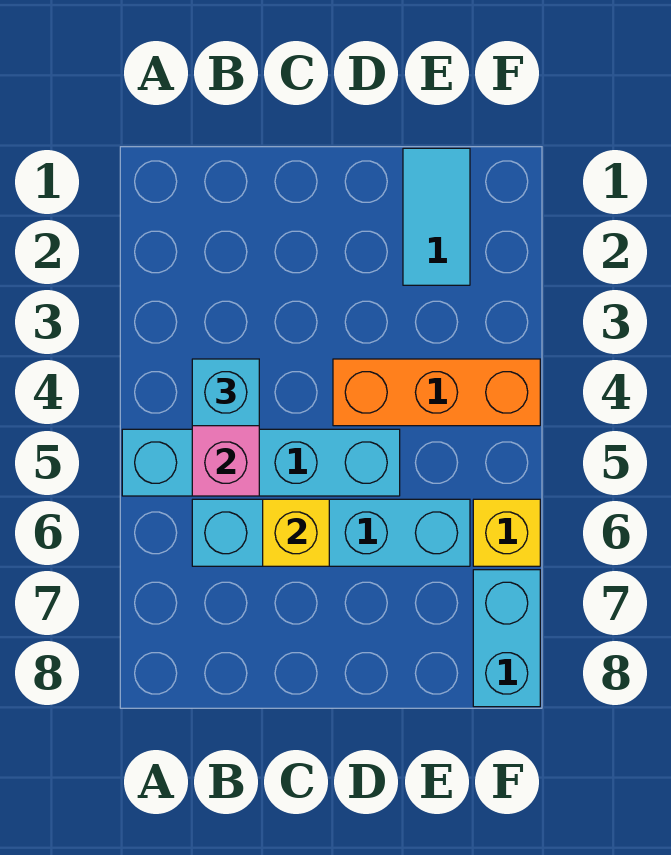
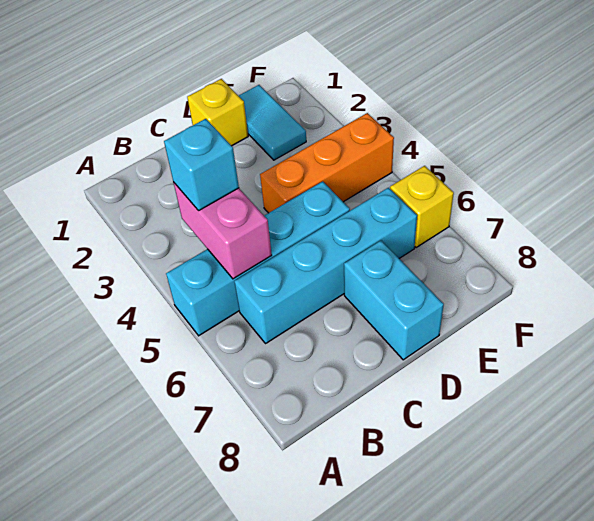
yellow brick C6 level 2 -> yellow brick D1 level 1
cyan brick F7:F8 level 1 -> cyan brick D7:D8 level 1

